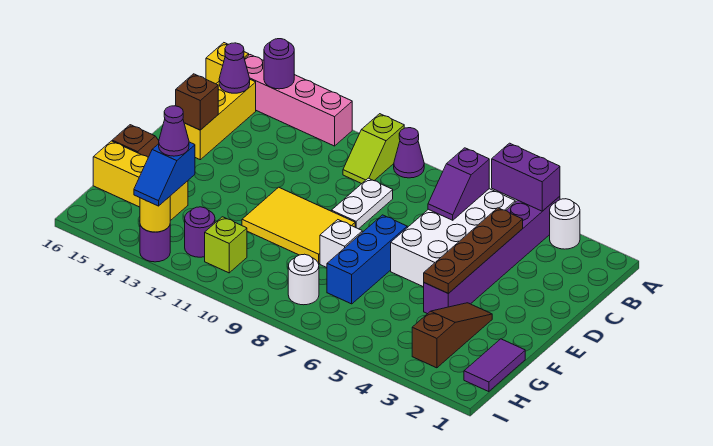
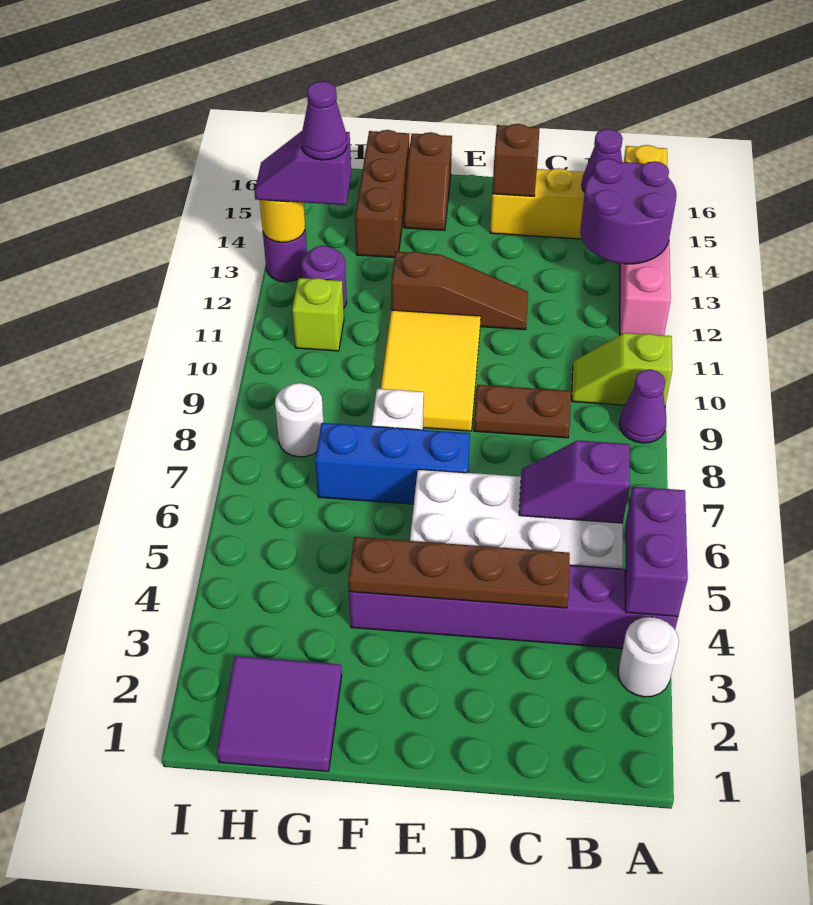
purple round brick A14 level 2 -> purple round brick A13:B14 level 2
white plate C9:D9 level 1 -> brown plate C9:D9 level 1
brown slope F3:H3 level 1 top H -> brown slope D12:F12 level 1 top F
purple tile G1:H1 level 1 -> purple tile G1:H2 level 1
yellow brick G14:G16 level 1 -> brown brick G14:G16 level 1
blue slope H13:I13 level 3 top H -> purple slope H13:I13 level 3 top H

